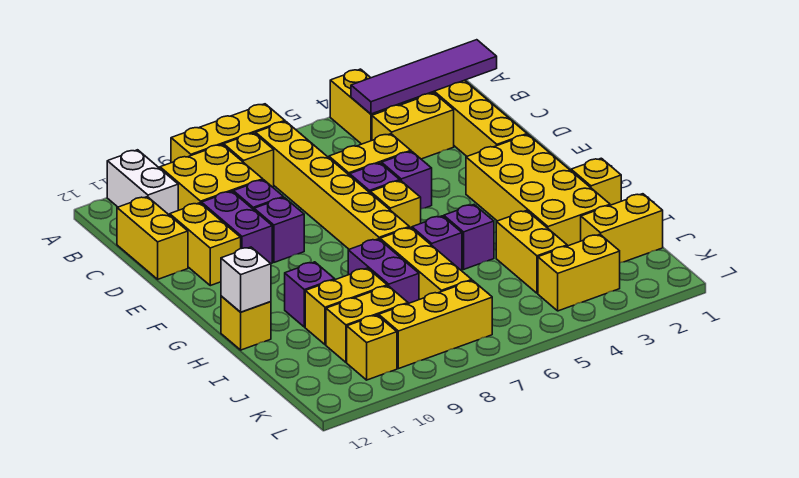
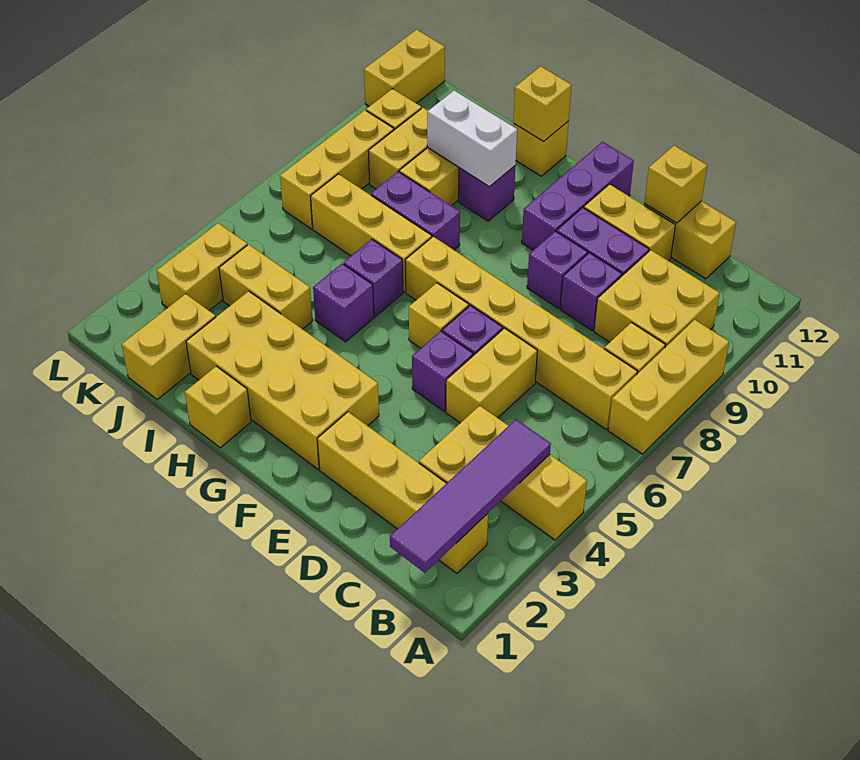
white brick A11:B11 level 1 -> white brick H10:I10 level 2
none -> yellow brick D12 level 2
none -> purple brick F10:F12 level 1
white brick H12 level 2 -> yellow brick H12 level 2
none -> yellow brick L11:L12 level 1

